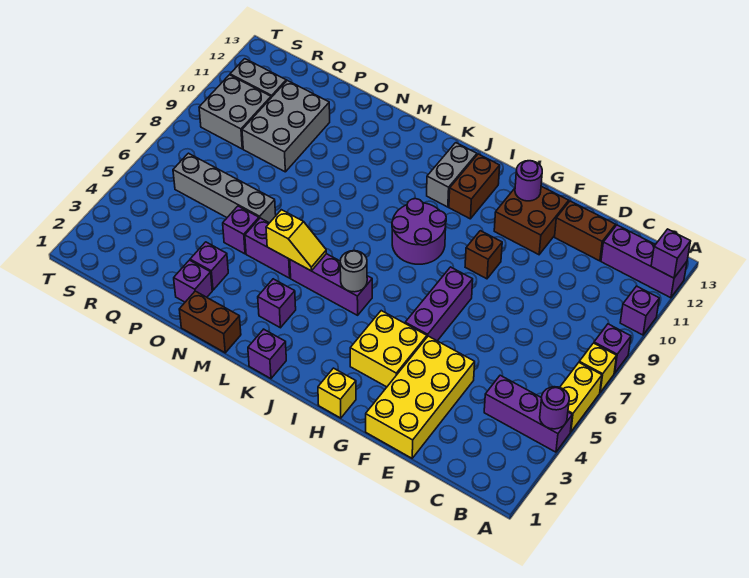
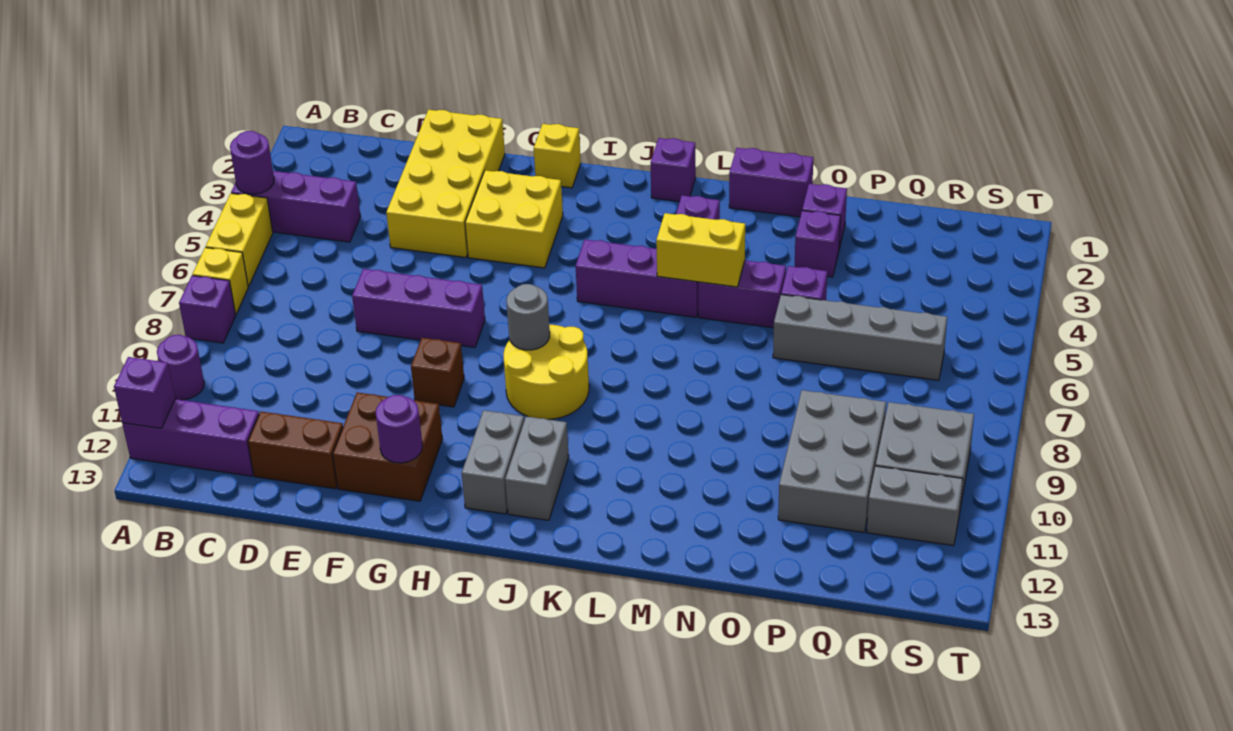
purple brick A10 level 1 -> purple round brick A10 level 1
purple brick G5:G7 level 1 -> purple brick E7:G7 level 1
purple round brick I8:J9 level 1 -> yellow round brick I8:J9 level 1
brown brick I11:I12 level 1 -> grey brick I11:I12 level 1
grey round brick J5 level 2 -> grey round brick I8 level 2
yellow slope L5:M5 level 2 top M -> yellow brick L5:M5 level 2
brown brick M1:N1 level 1 -> purple brick M1:N1 level 1

